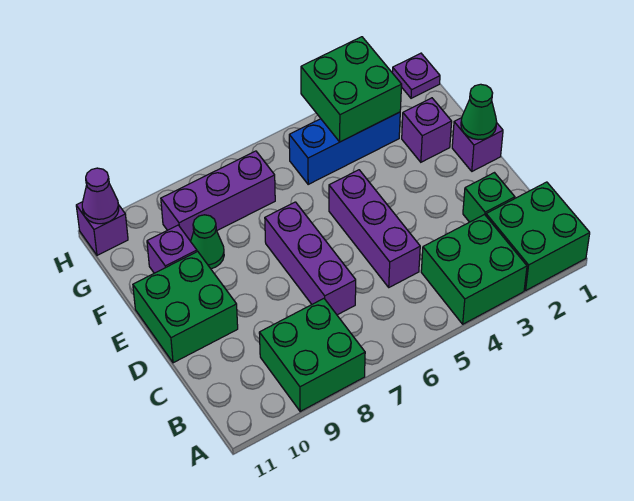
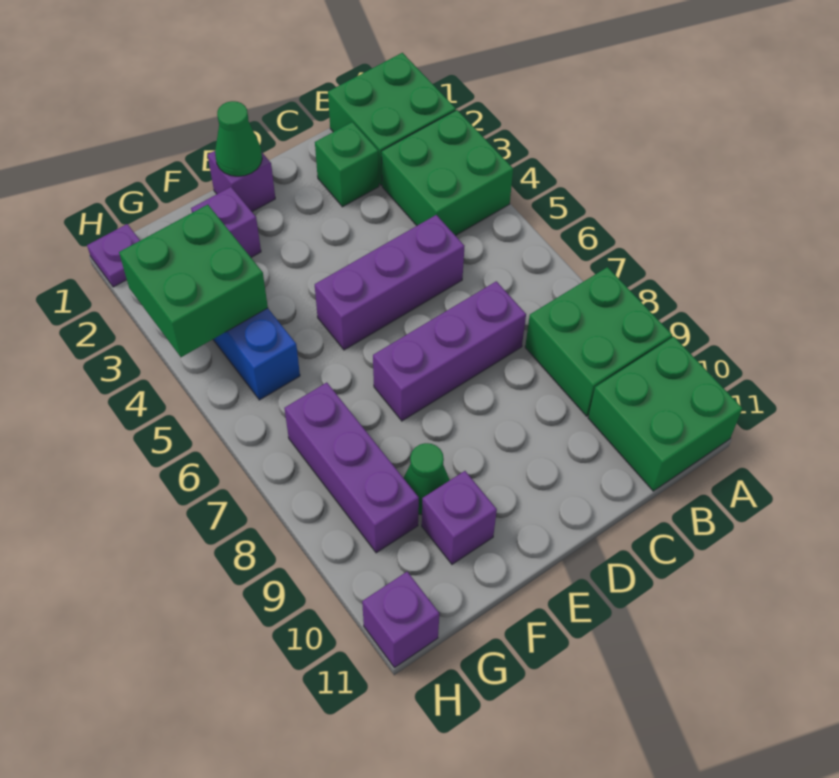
green brick D10:E11 level 1 -> green brick A10:B11 level 1
purple cone H11 level 2 -> none

